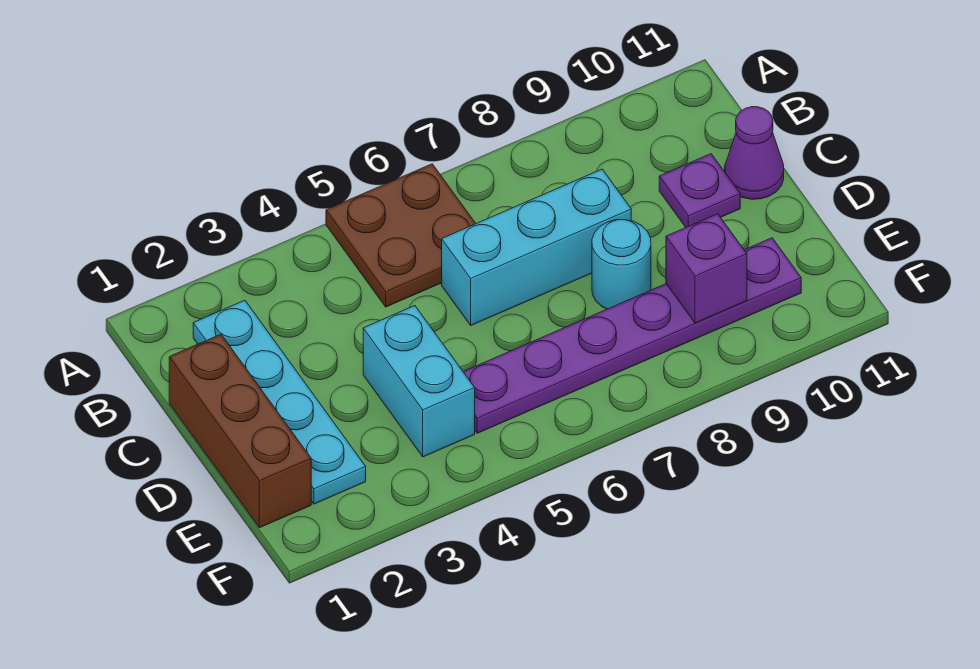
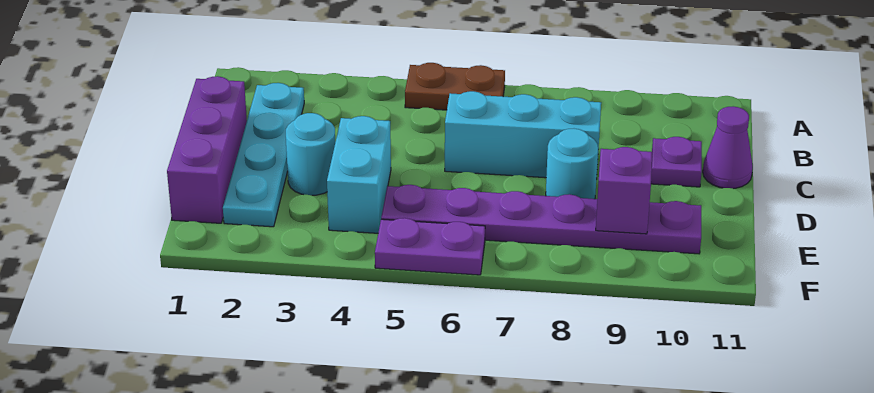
brown plate A5:B6 level 1 -> brown plate A5:A6 level 1
brown brick C1:E1 level 1 -> purple brick C1:E1 level 1
none -> cyan round brick D3 level 1
none -> purple plate F5:F6 level 1

